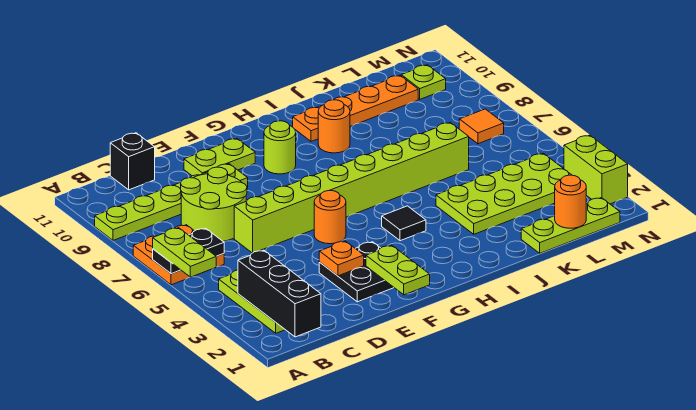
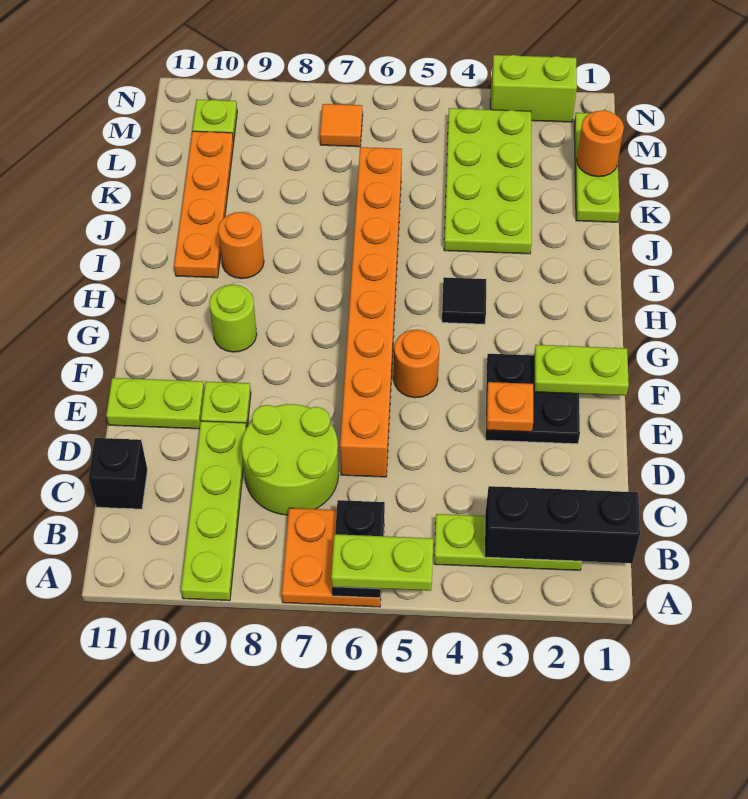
lime brick D6:K6 level 1 -> orange brick D6:K6 level 1
lime plate E10:F10 level 1 -> lime plate E10:E11 level 1

